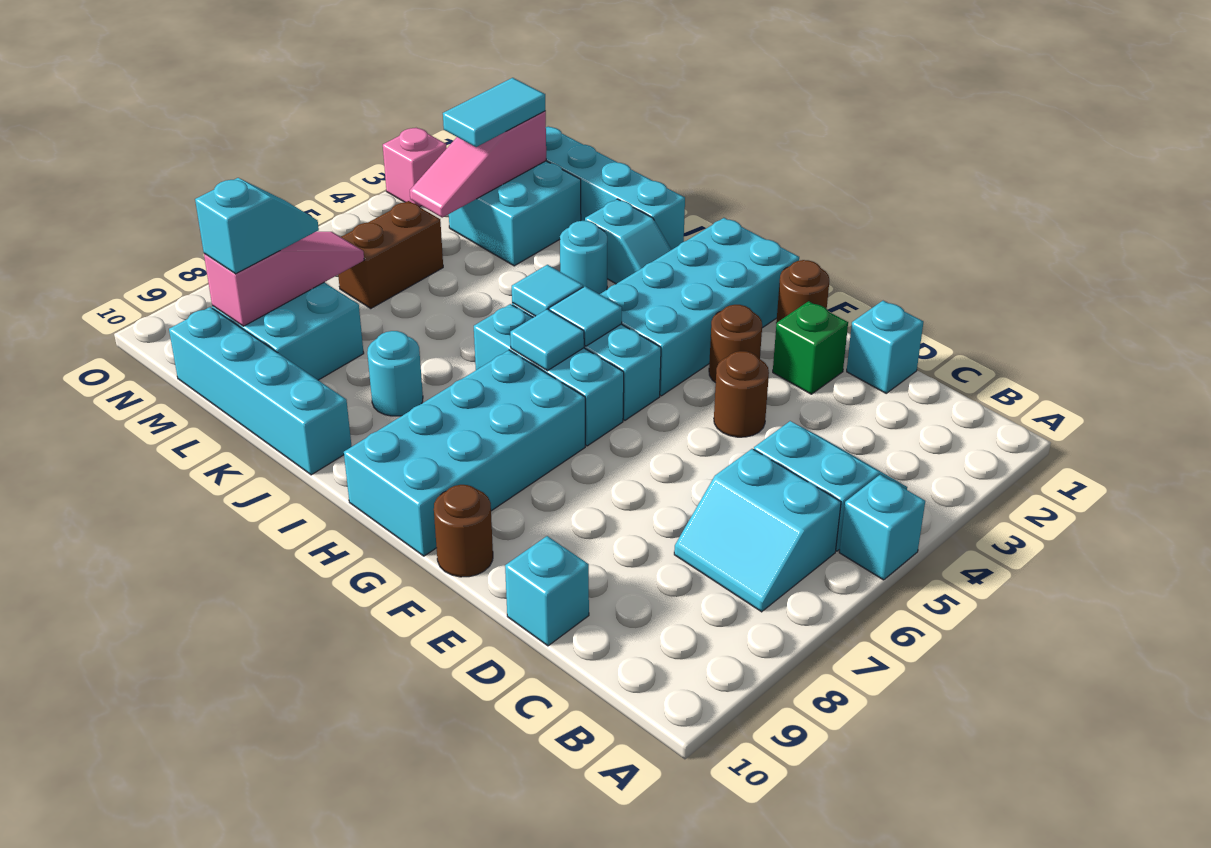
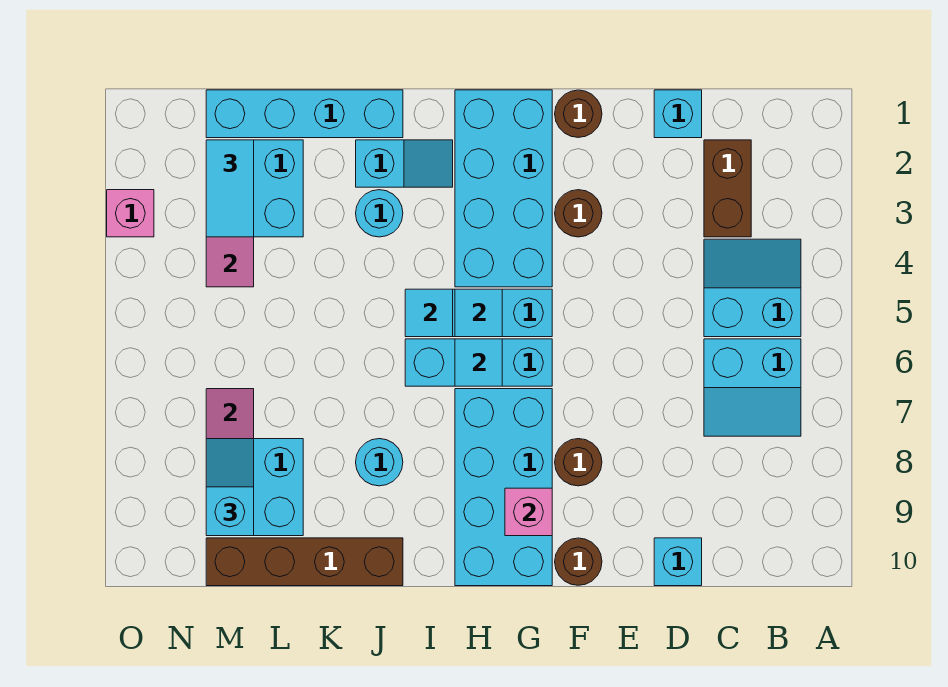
cyan brick A5 level 1 -> none
green brick E2 level 1 -> none
brown round brick E4 level 1 -> brown round brick F8 level 1
none -> pink brick G9 level 2
cyan brick J10:M10 level 1 -> brown brick J10:M10 level 1
brown brick M5:M6 level 1 -> brown brick C2:C3 level 1

